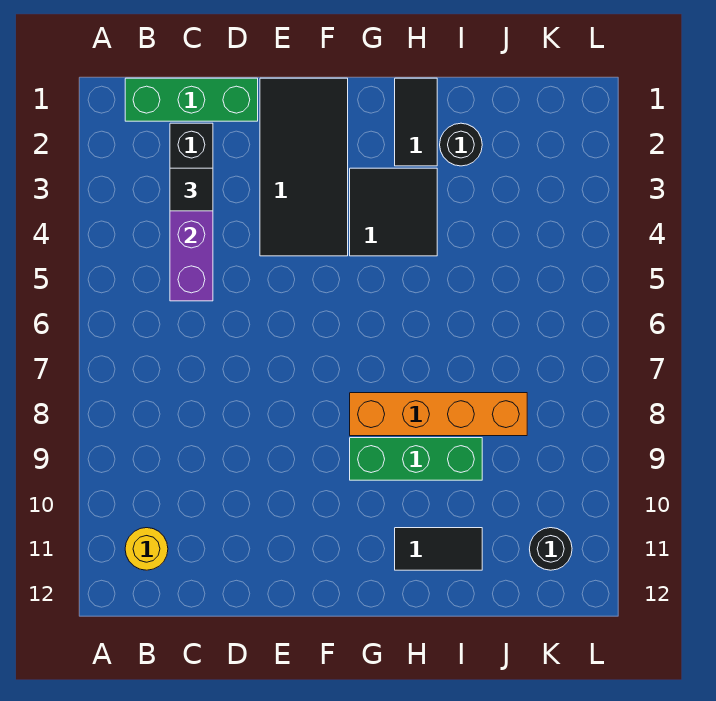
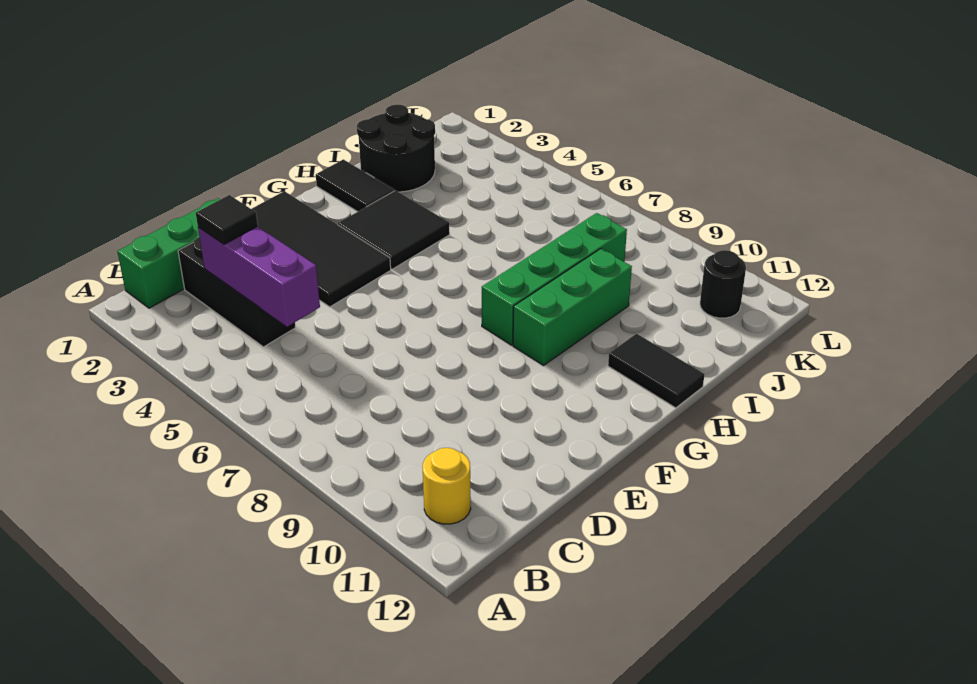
orange brick G8:J8 level 1 -> green brick G8:J8 level 1
black tile H11:I11 level 1 -> black tile H11:H12 level 1
black round brick I2 level 1 -> black round brick I1:J2 level 1

